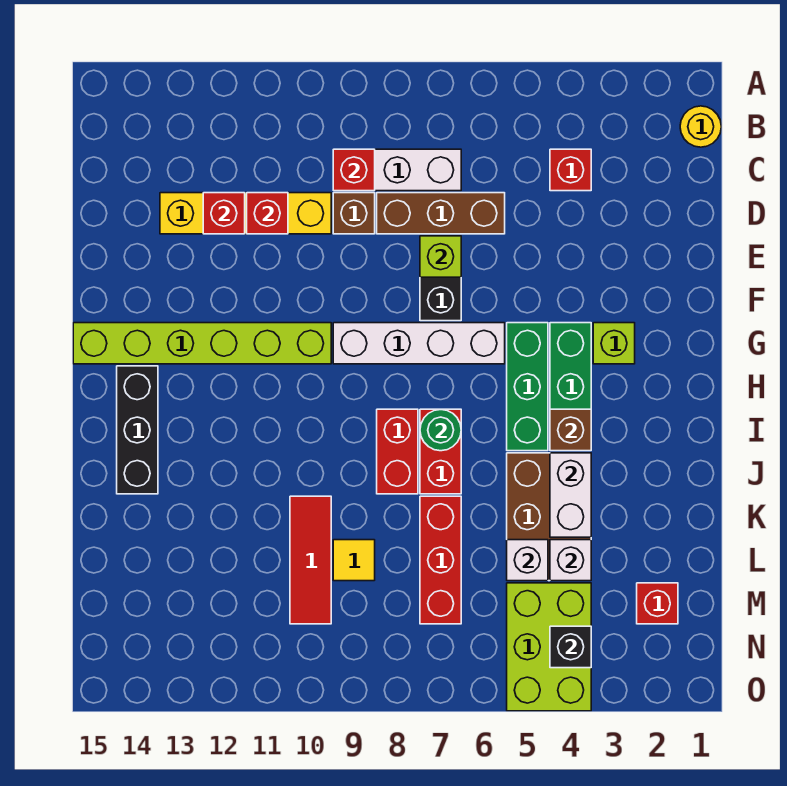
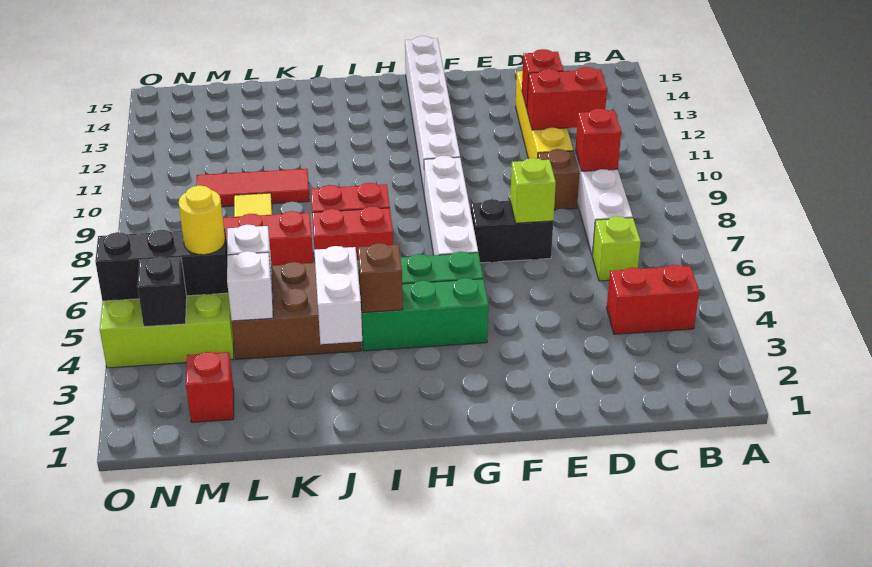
yellow round brick B1 level 1 -> yellow round brick M5 level 3
red brick C4 level 1 -> red brick B4:C4 level 1
brown brick D6:D8 level 1 -> none
red brick D11 level 2 -> red brick C11:D11 level 2
lime brick G3 level 1 -> lime brick C6 level 1
lime brick G10:G15 level 1 -> white brick G10:G15 level 1
black brick H14:J14 level 1 -> black brick M5:O5 level 2
green round brick I7 level 2 -> none
white brick J4:K4 level 2 -> white brick J3:J4 level 2

